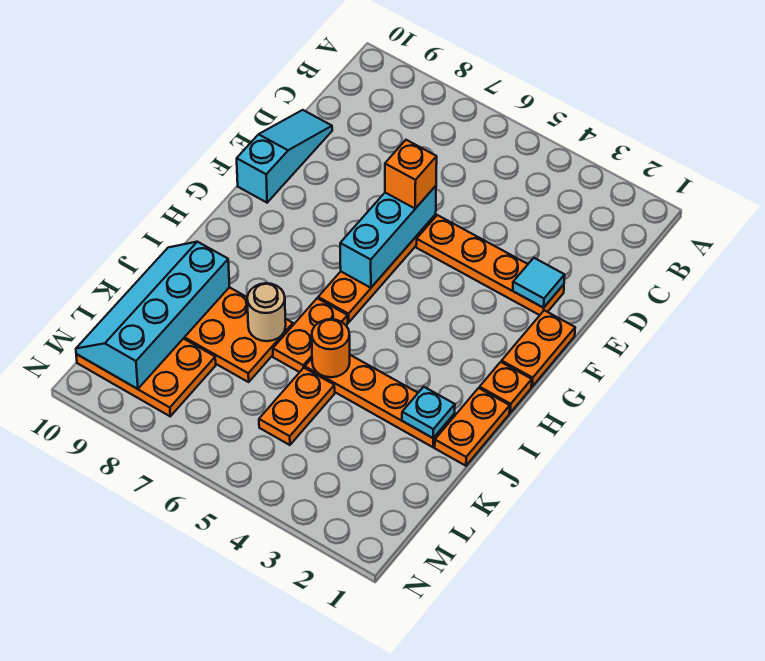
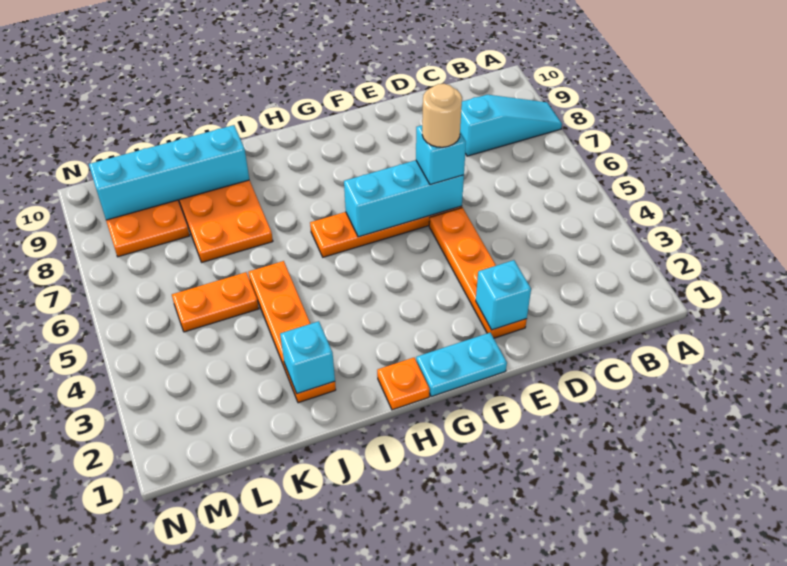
cyan slope D10:F10 level 1 top F -> cyan slope A8:C8 level 1 top C
cyan tile E2 level 2 -> cyan brick E2 level 2
orange brick E6 level 3 -> cyan brick E6 level 3
orange plate F1:G1 level 1 -> cyan plate F1:G1 level 1
orange plate I1:J1 level 1 -> none
orange plate I6:J6 level 1 -> none
cyan plate J2 level 2 -> cyan brick J2 level 2
orange round brick J5 level 2 -> none
tan round brick J7 level 2 -> tan round brick E6 level 4

